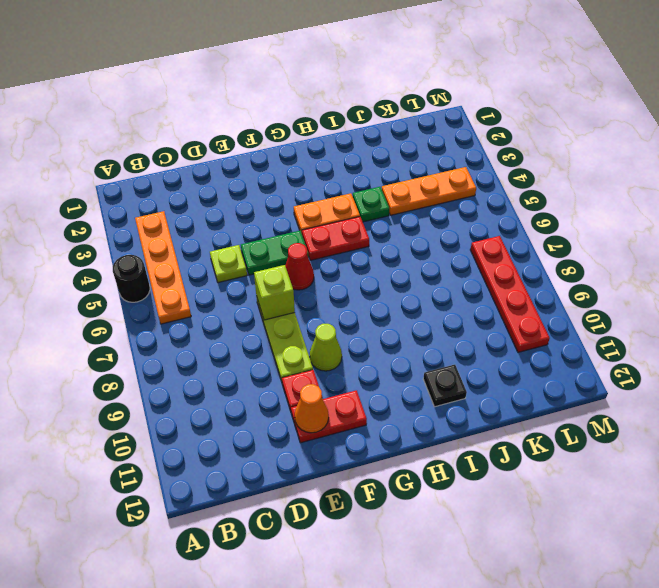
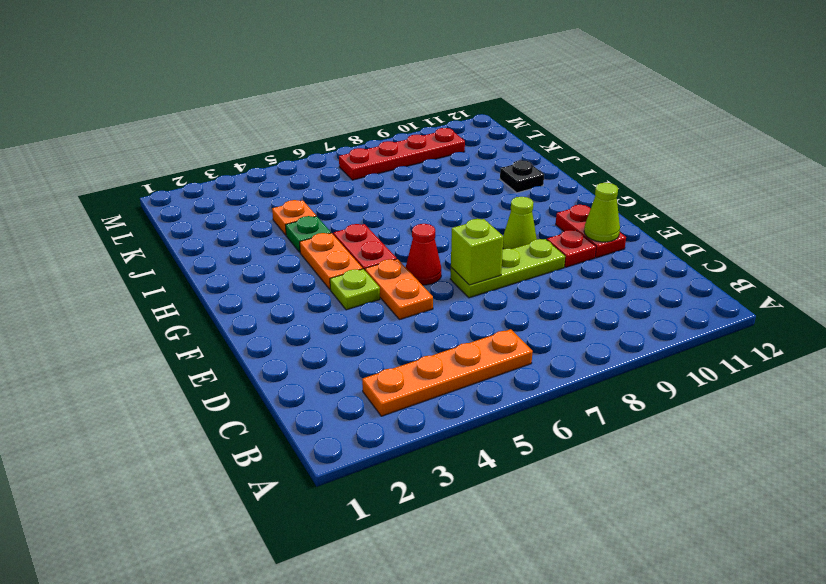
black round brick A5 level 1 -> none
lime plate D5 level 1 -> lime plate F4 level 1
green plate E5:F5 level 1 -> orange plate E5:F5 level 1
orange cone E11 level 2 -> lime cone E11 level 2
orange plate J4:L4 level 1 -> orange plate J4 level 1

